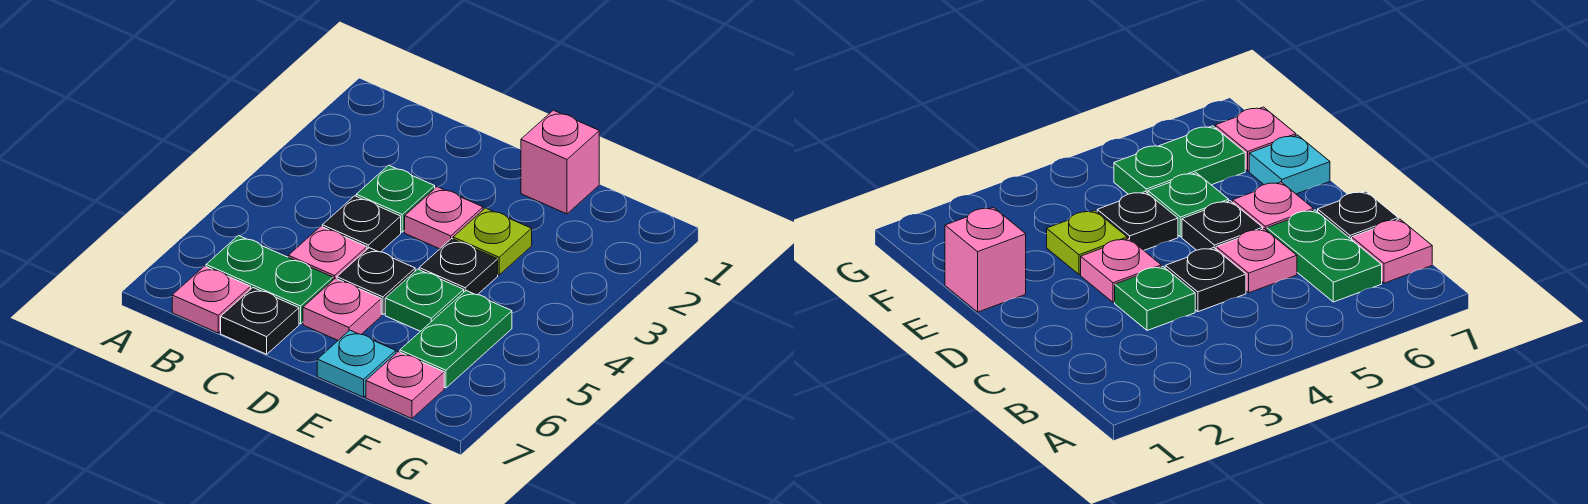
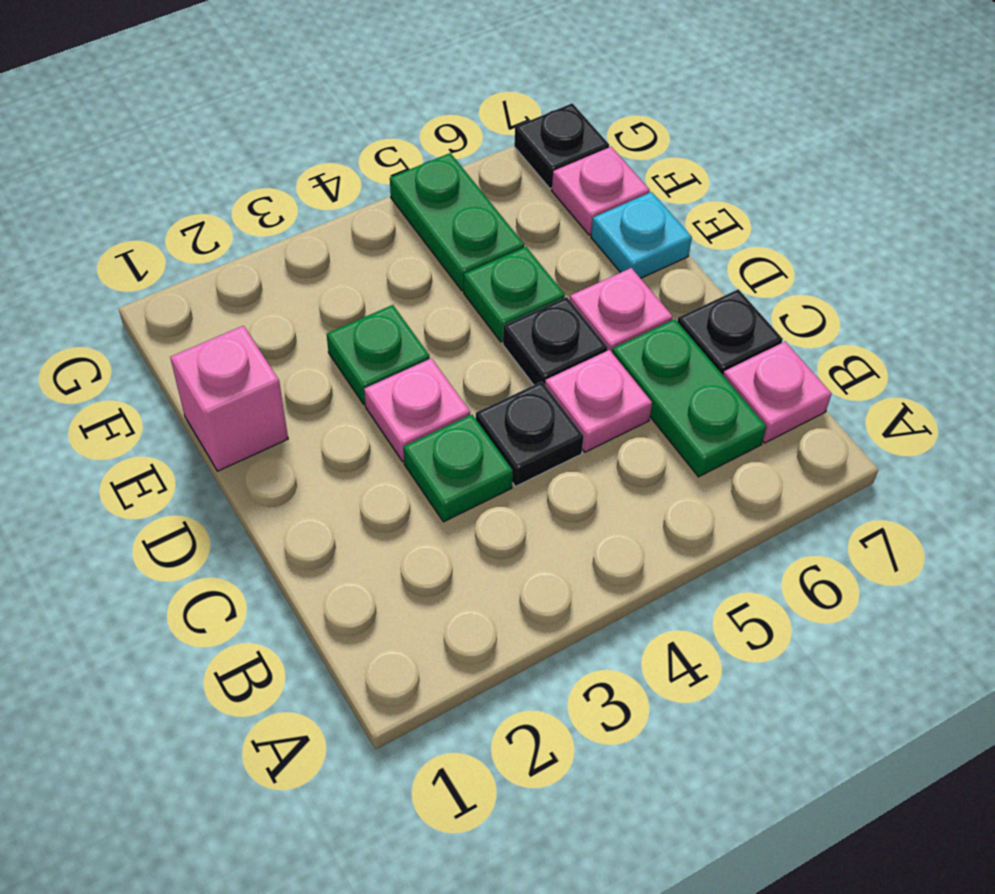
lime plate E3 level 1 -> green plate E3 level 1
black plate E4 level 1 -> black plate G7 level 1
green plate F5:F6 level 1 -> green plate F5:G5 level 1

